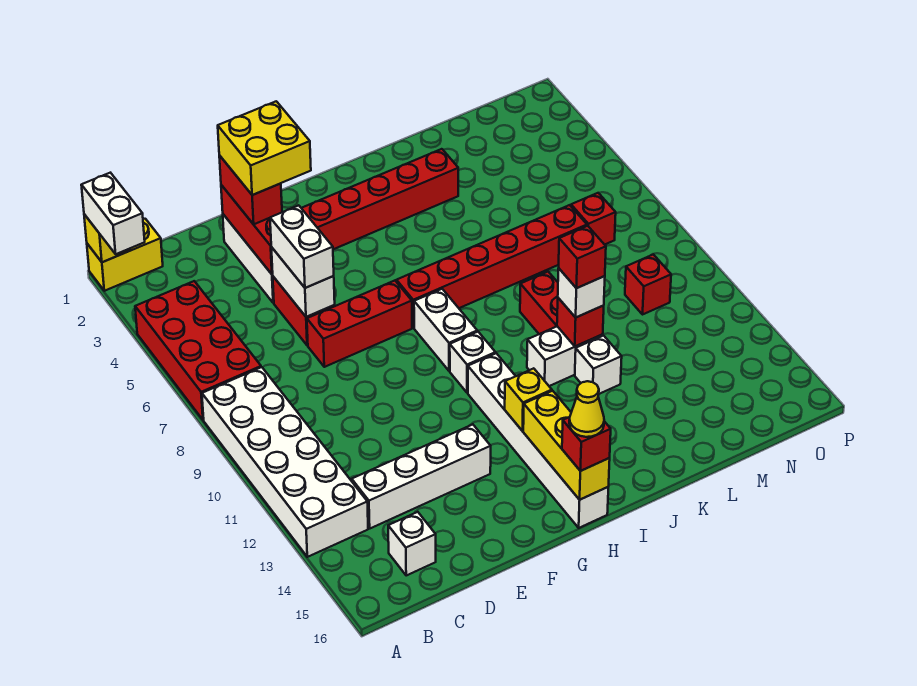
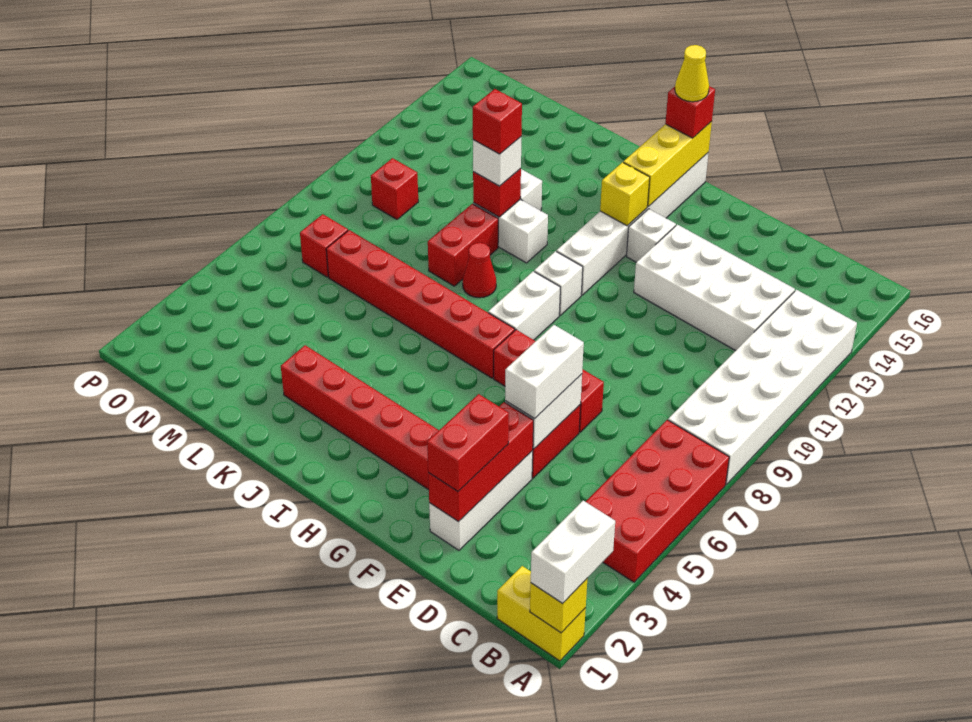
white brick C13:F13 level 1 -> white brick C12:F13 level 1
white brick C15 level 1 -> white brick G13 level 1
yellow brick E2:F3 level 4 -> none
none -> red cone J9 level 1

